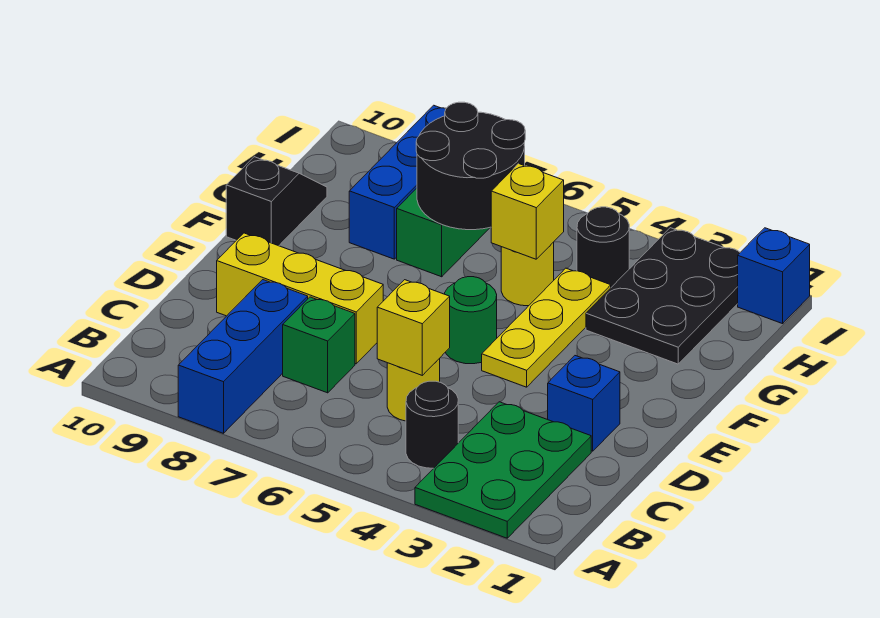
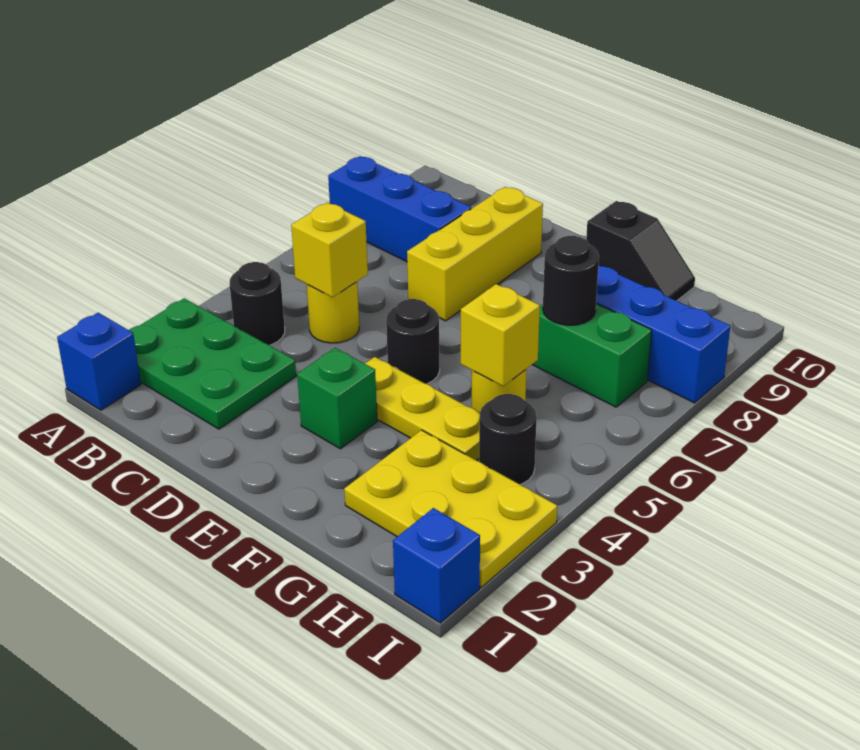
green brick C7 level 1 -> green brick E3 level 1
blue brick D2 level 1 -> blue brick A1 level 1
green round brick E5 level 1 -> black round brick E5 level 1
black plate G2:I3 level 1 -> yellow plate G2:I3 level 1
black round brick G6:H7 level 2 -> black round brick G7 level 2

